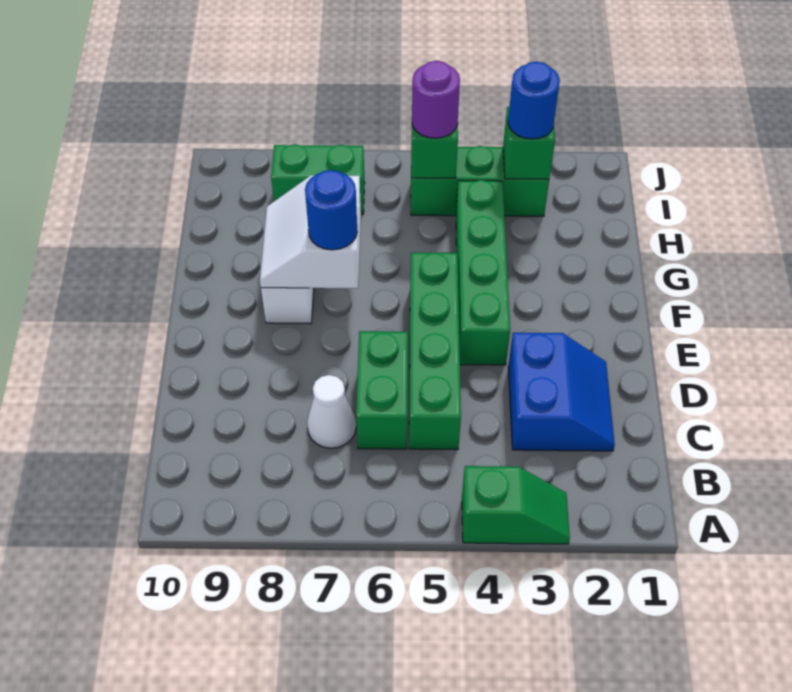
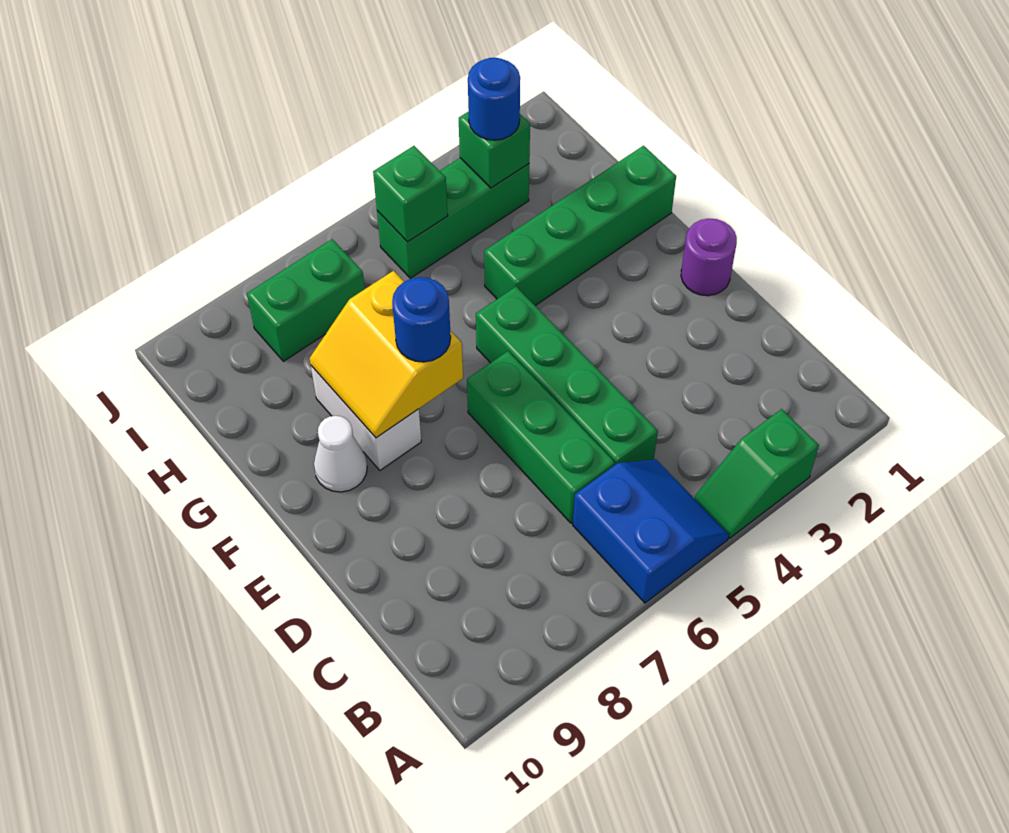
green slope A3:A4 level 1 top 4 -> green slope A3:A4 level 1 top 3
blue slope C2:D3 level 1 top 3 -> blue slope A5:B6 level 1 top 6
green brick C6:D6 level 1 -> green brick C6:E6 level 1
white cone C7 level 1 -> white cone F9 level 1
green brick E4:H4 level 1 -> green brick G1:G4 level 1
white slope F7:G8 level 2 top 7 -> yellow slope F7:G8 level 2 top 7
purple round brick I5 level 3 -> purple round brick E1 level 1

